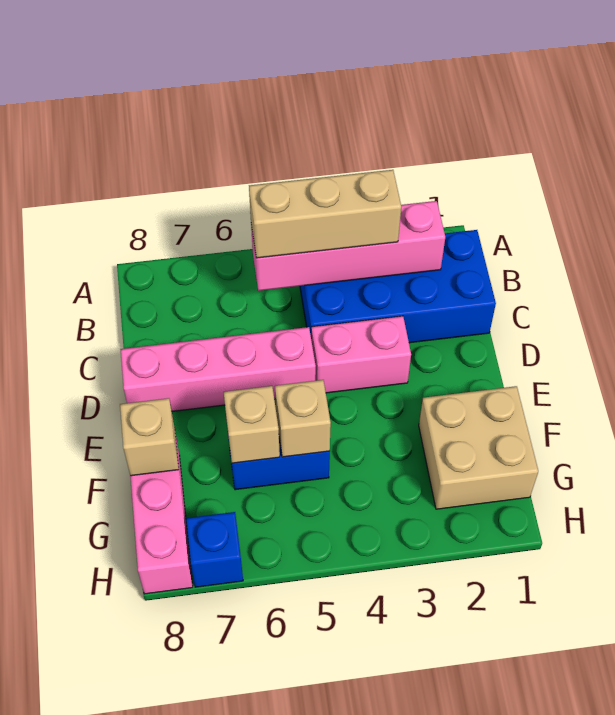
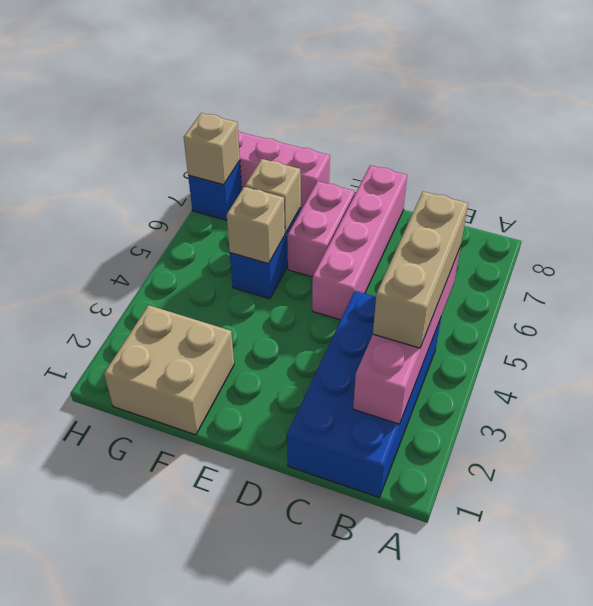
pink brick D3:D4 level 1 -> pink brick E6:E7 level 1
tan brick F8 level 2 -> tan brick H7 level 2

